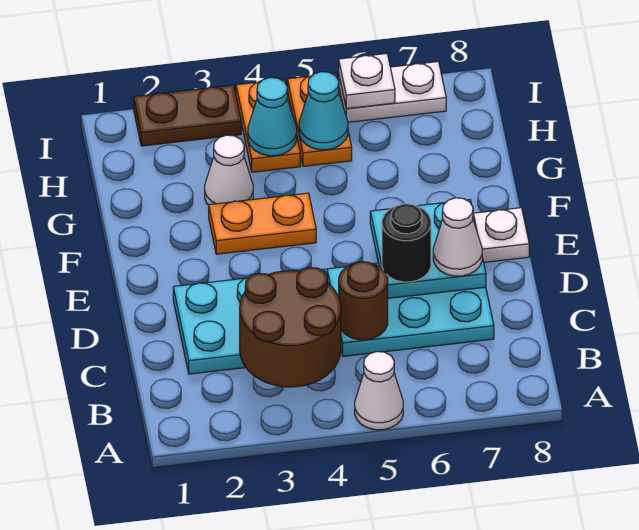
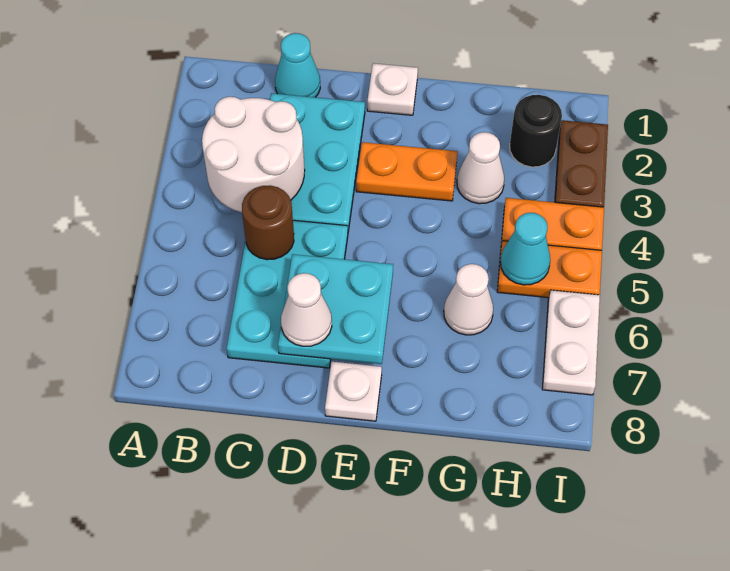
white cone A5 level 1 -> white cone G6 level 1
brown round brick B3:C4 level 2 -> white round brick B3:C4 level 2
black round brick D6 level 3 -> black round brick H2 level 1
orange plate F3:F4 level 1 -> orange plate E3:F3 level 1
cyan cone H4 level 2 -> cyan cone C1 level 1
white plate I6 level 2 -> white plate E1 level 1

